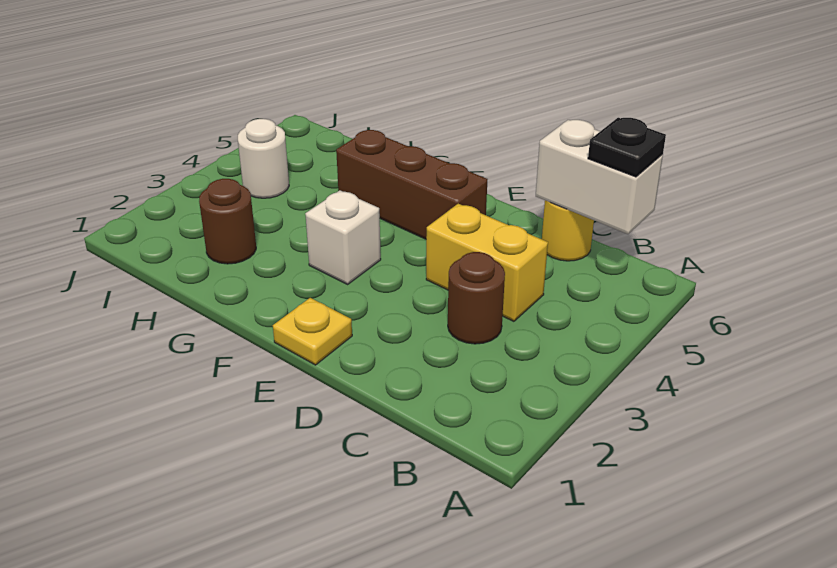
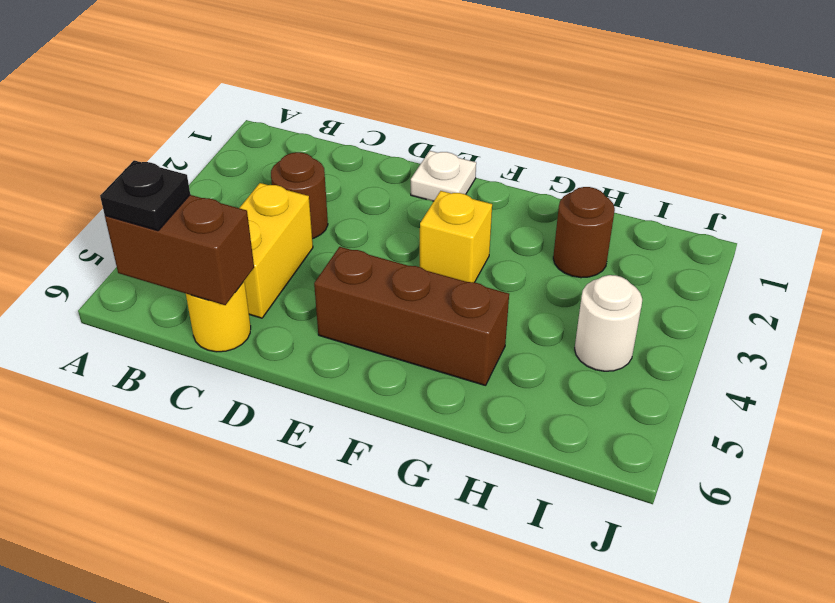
white brick B6:C6 level 2 -> brown brick B6:C6 level 2
yellow brick C4:D4 level 1 -> yellow brick C4:C5 level 1
yellow plate E1 level 1 -> white plate E1 level 1
white brick F3 level 1 -> yellow brick F3 level 1

